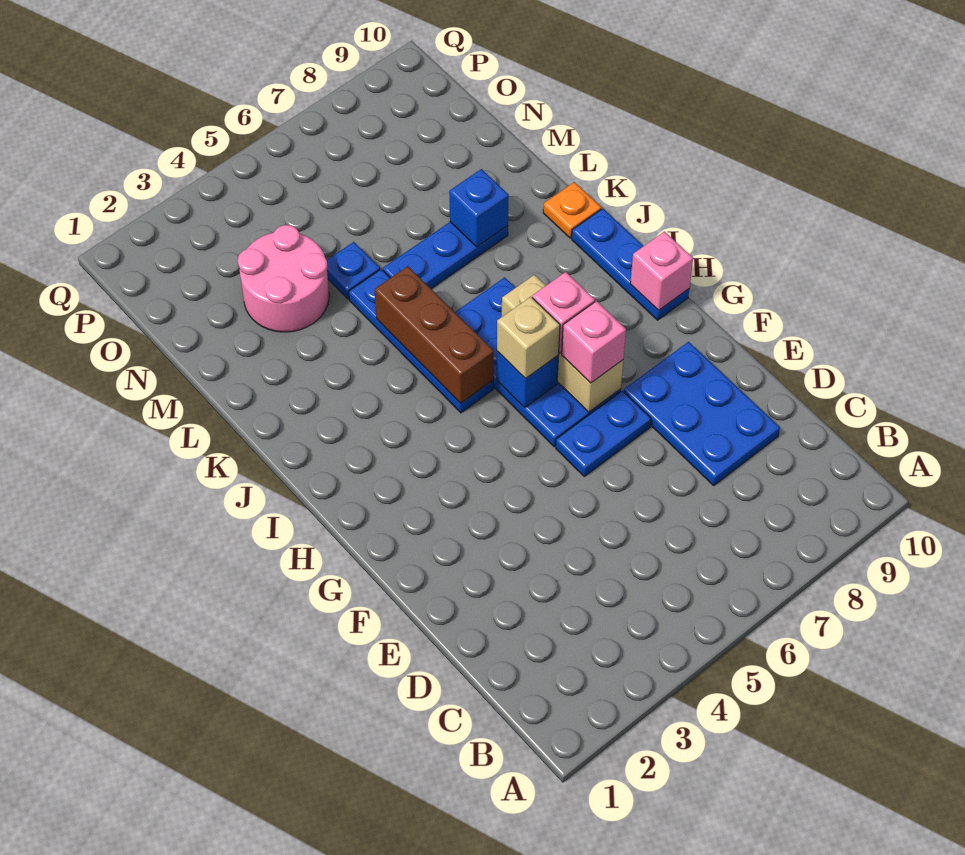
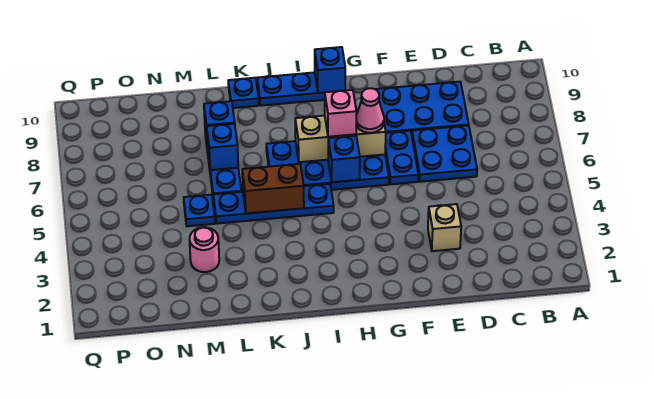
none -> blue plate D6:E7 level 1
pink brick G7 level 3 -> pink cone G7 level 3
tan brick H6 level 3 -> tan brick E3 level 1
pink brick H10 level 2 -> blue brick H10 level 2
brown brick I5:K5 level 2 -> brown brick J5:K5 level 2
orange plate K10 level 1 -> blue plate K10 level 1
none -> blue brick L7 level 2
pink round brick M3:N4 level 1 -> pink round brick M3 level 1

